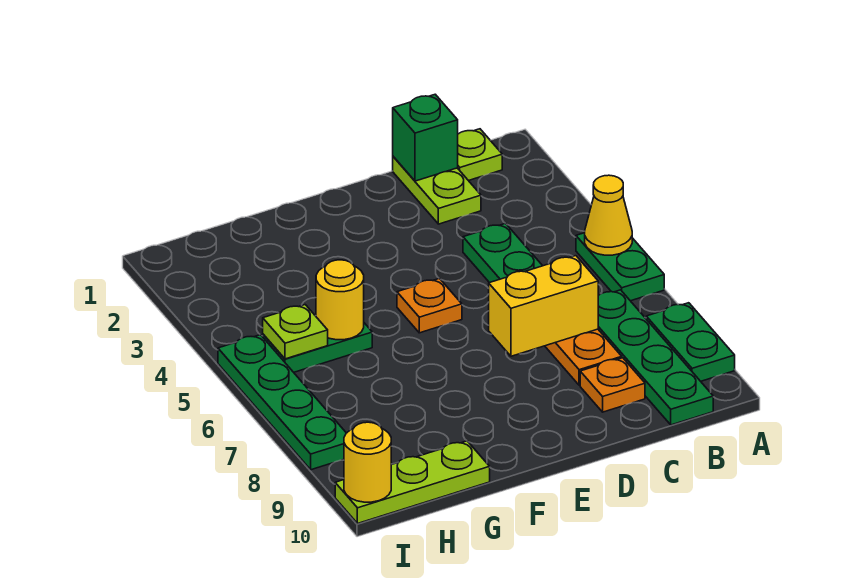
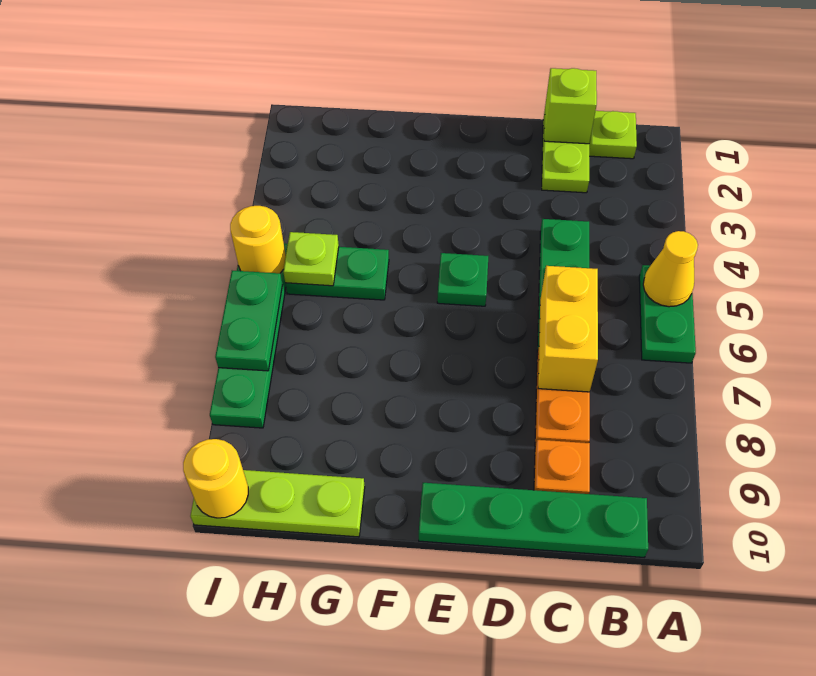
green plate A8:A9 level 1 -> green plate I6:I7 level 2
green plate B7:B10 level 1 -> green plate B10:E10 level 1
green brick C1 level 2 -> lime brick C1 level 2
yellow brick C7:D7 level 2 -> yellow brick C6:C7 level 2
orange plate E5 level 1 -> green plate E5 level 1
yellow round brick G5 level 2 -> yellow round brick I5 level 2

